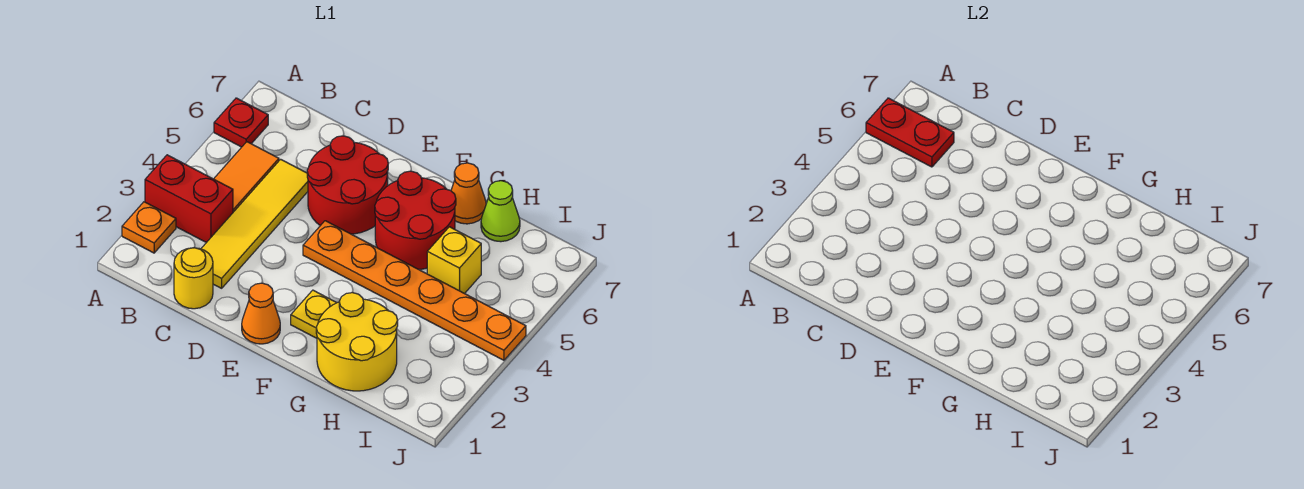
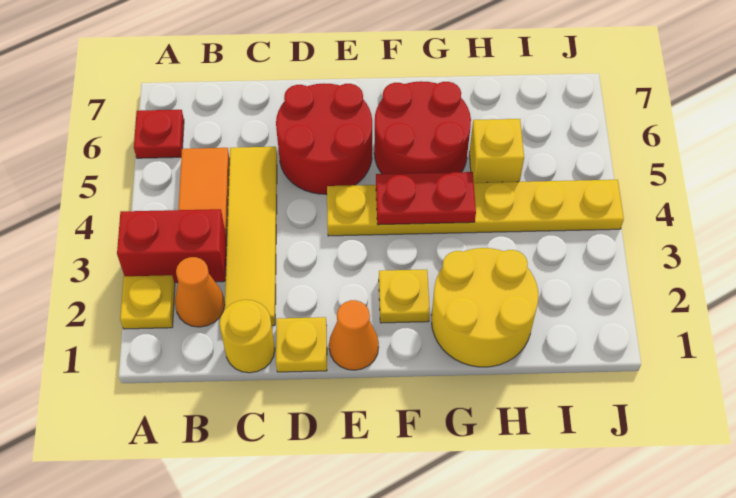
orange plate A2 level 1 -> yellow plate A2 level 1
red plate A6:B6 level 2 -> red plate F4:G4 level 2
none -> yellow plate D1 level 1
orange plate E4:J4 level 1 -> yellow plate E4:J4 level 1
orange cone G7 level 1 -> orange cone B2 level 1
lime cone H7 level 1 -> none

